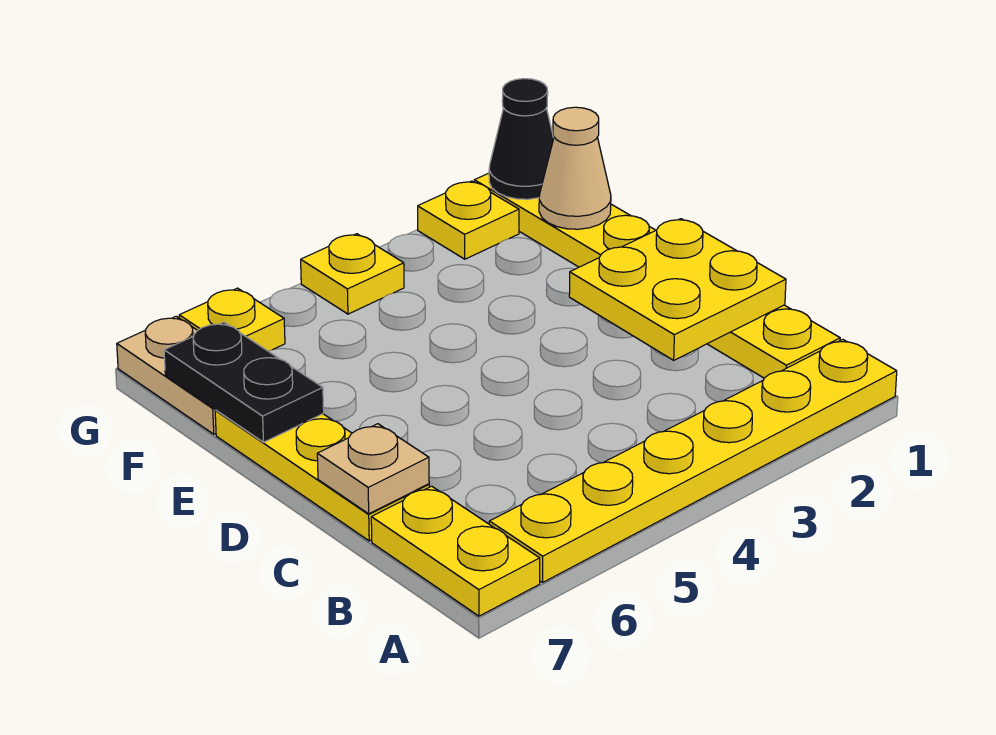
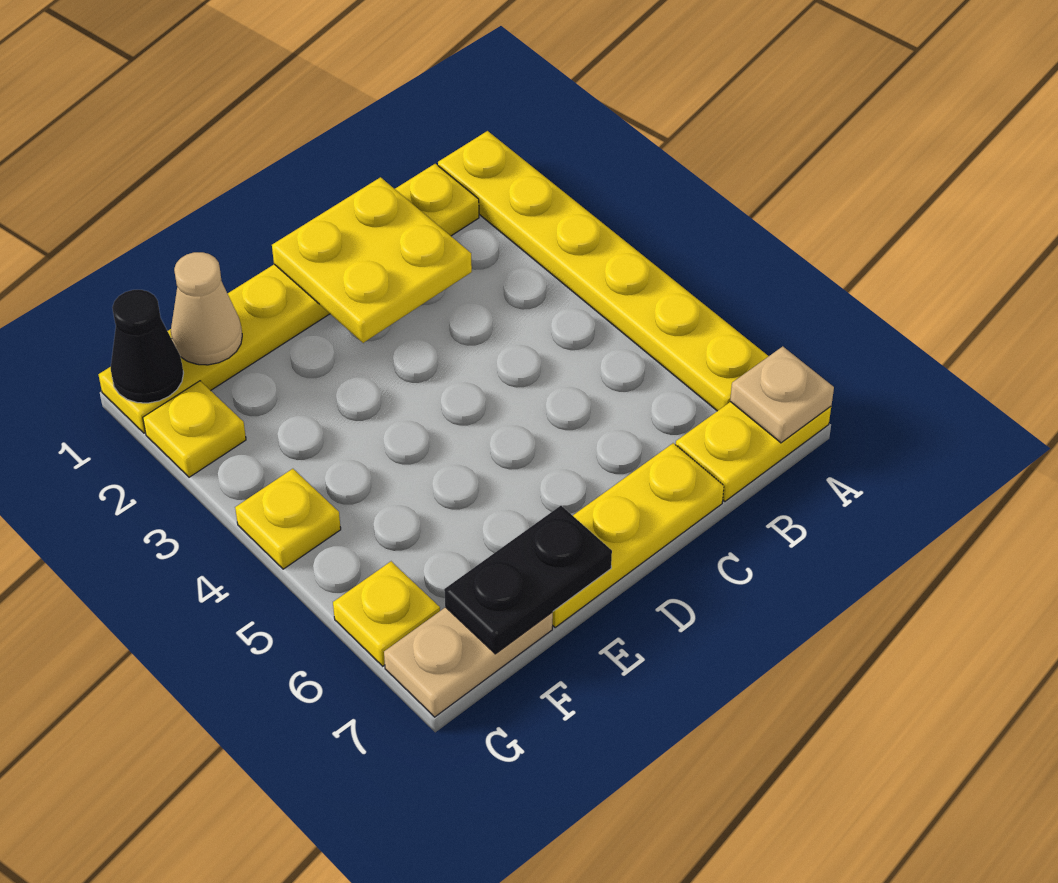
tan plate C7 level 2 -> tan plate A7 level 2

